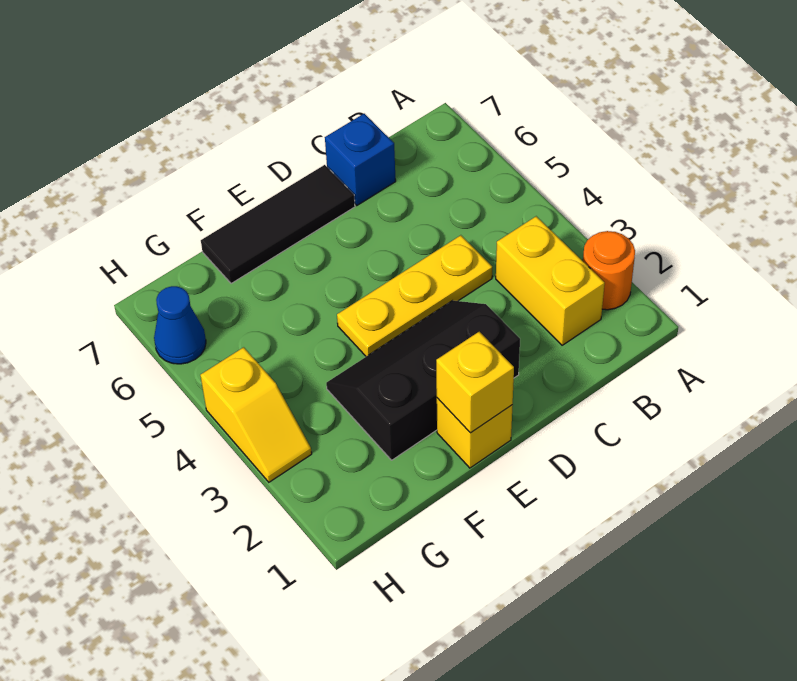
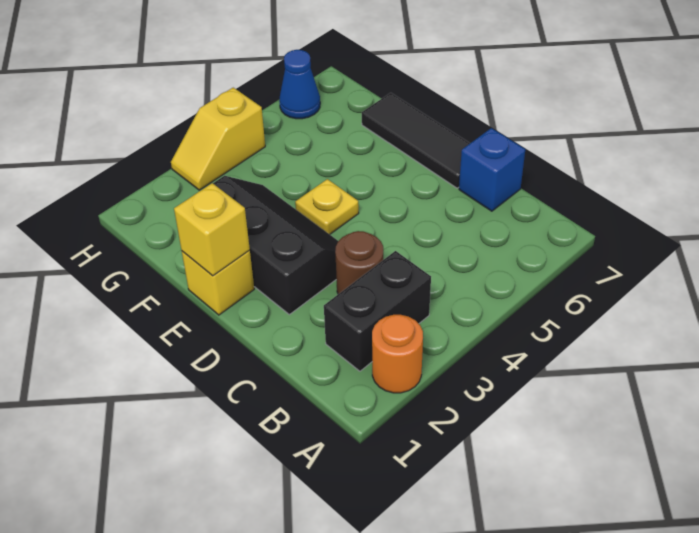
yellow brick B2:B3 level 1 -> black brick B2:B3 level 1
none -> brown round brick C3 level 1
yellow plate C4:E4 level 1 -> yellow plate E4 level 1

